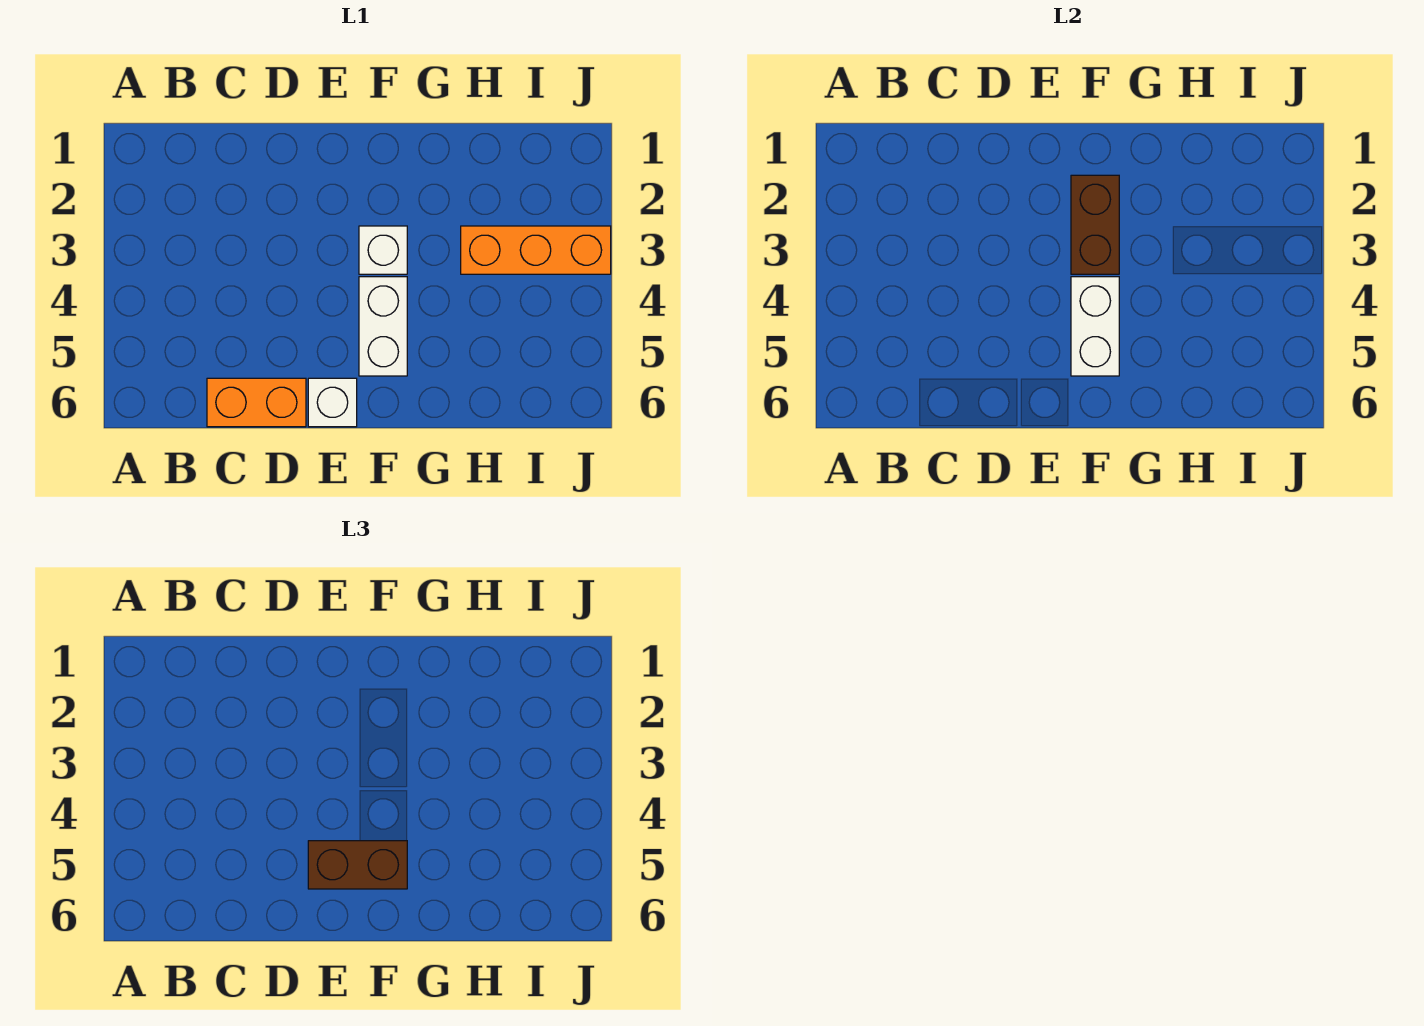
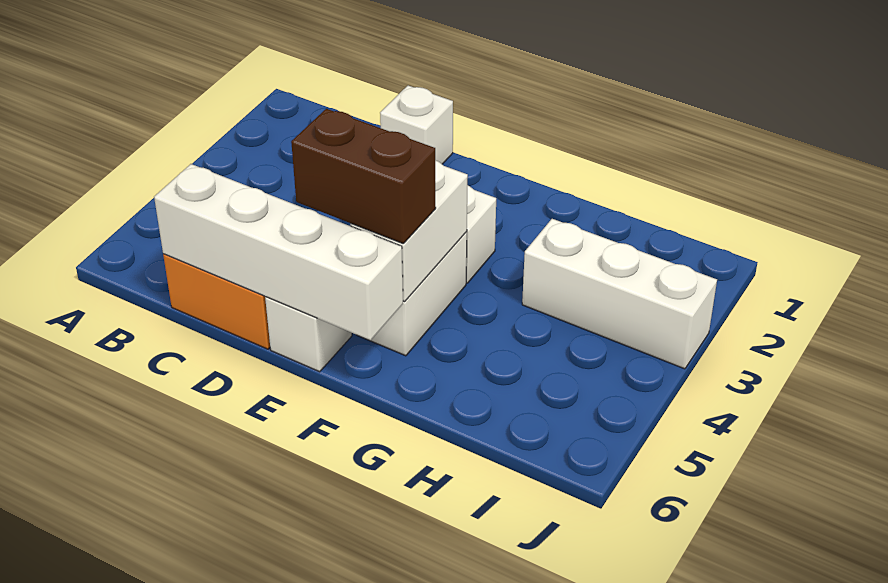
none -> white brick C6:F6 level 2
none -> white brick D1 level 1
brown brick F2:F3 level 2 -> none
orange brick H3:J3 level 1 -> white brick H3:J3 level 1

